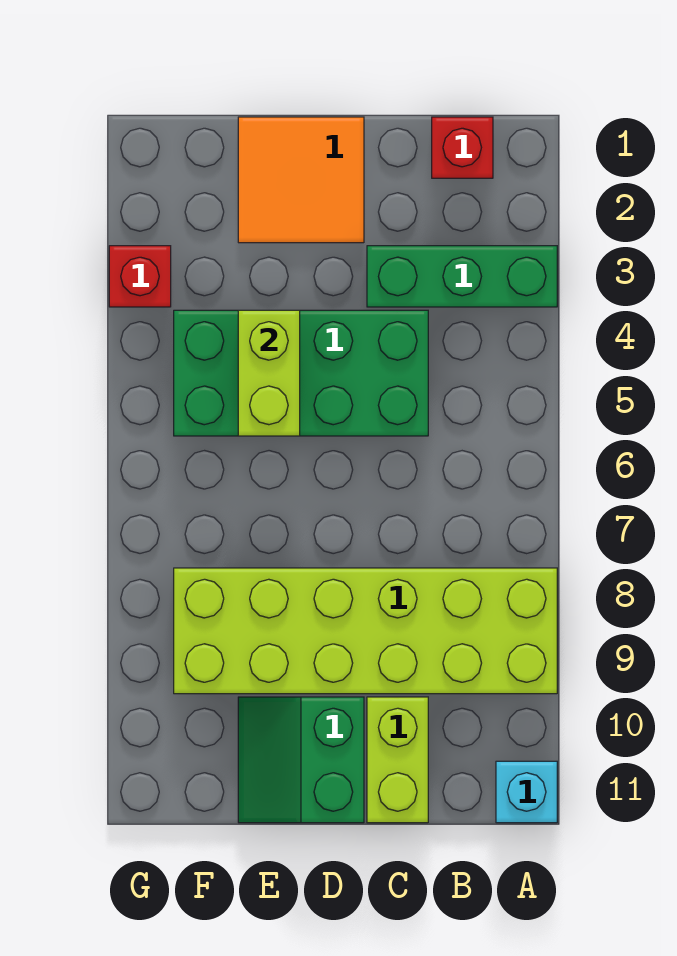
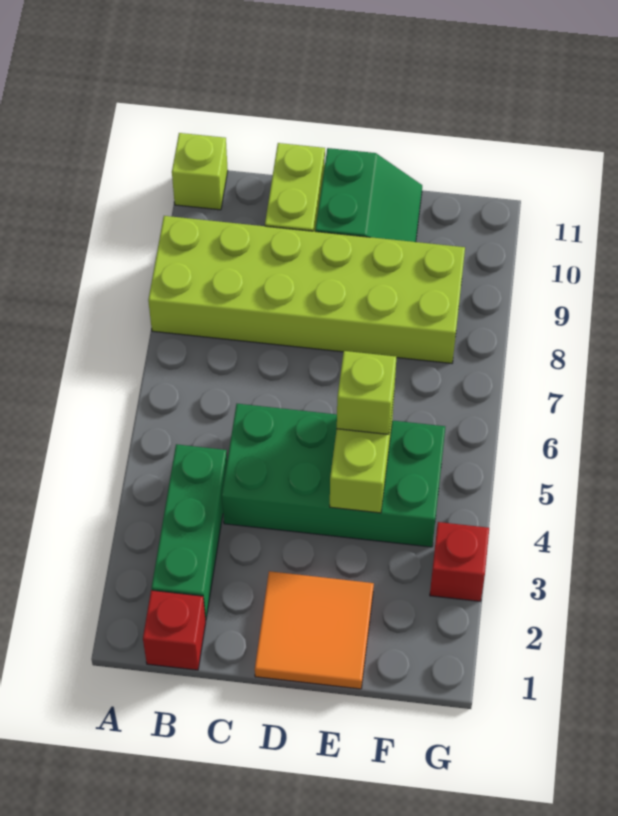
green brick A3:C3 level 1 -> green brick B2:B4 level 1
cyan brick A11 level 1 -> lime brick A11 level 1
none -> lime brick E5 level 3

